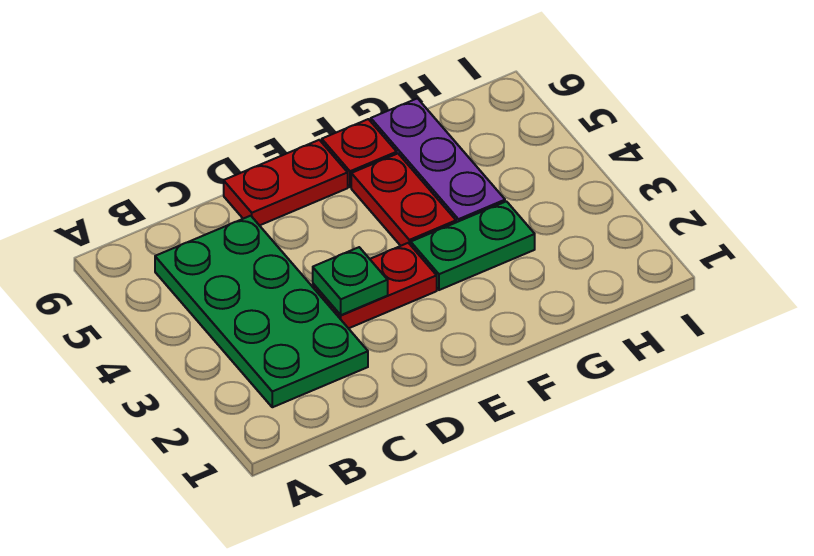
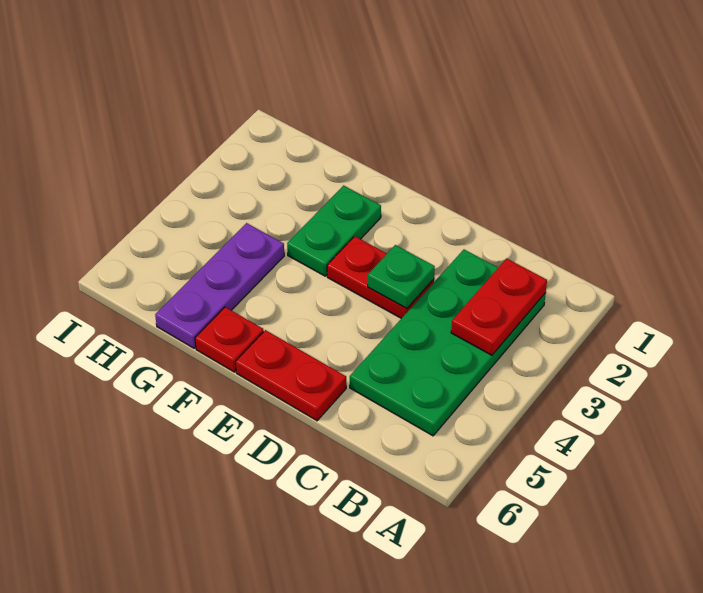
green plate F3:G3 level 1 -> green plate F2:F3 level 1
red plate F4:F5 level 1 -> red plate B2:B3 level 2

